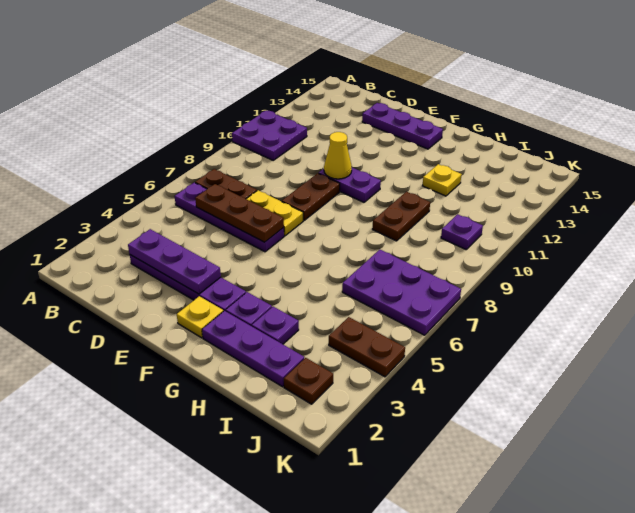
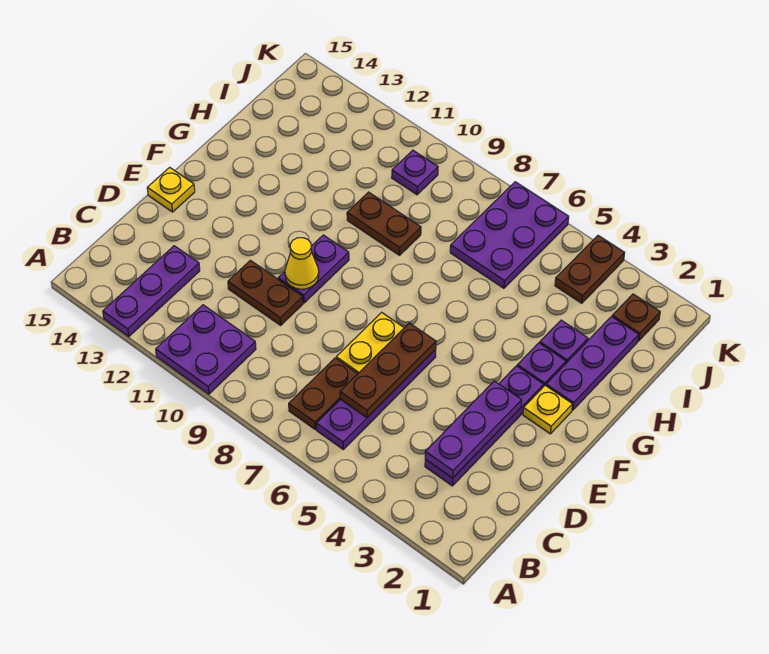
purple plate D14:F14 level 1 -> purple plate A13:C13 level 1
brown plate E8:E9 level 1 -> brown plate D10:D11 level 1
yellow plate H12 level 1 -> yellow plate E15 level 1

